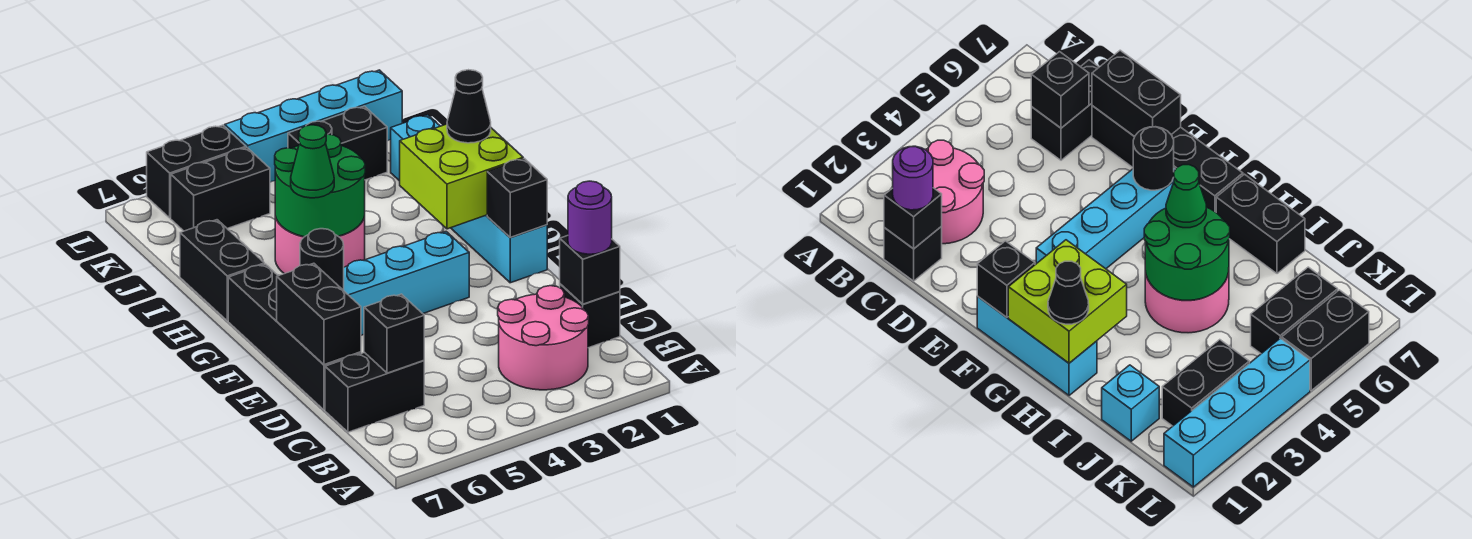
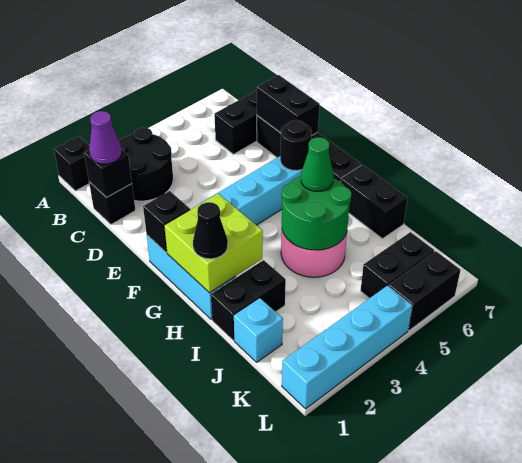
pink round brick B2:C3 level 1 -> black round brick B2:C3 level 1
purple round brick C1 level 3 -> purple cone C1 level 3
black brick C6 level 2 -> black brick A1 level 1
black brick K2:K3 level 1 -> black brick I1:I2 level 1

